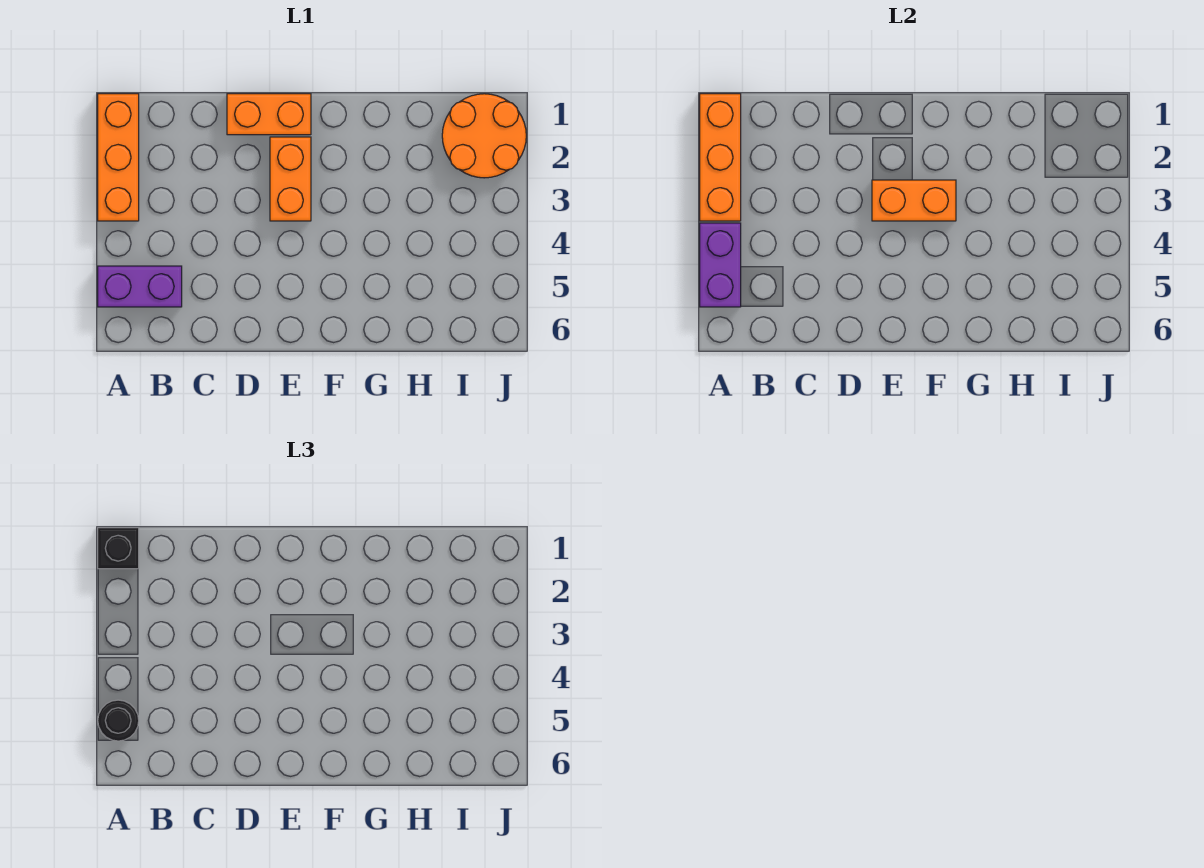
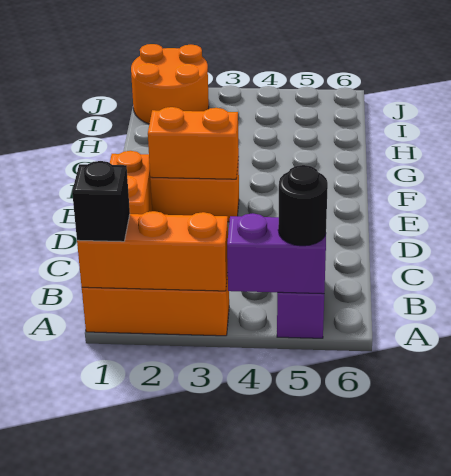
orange brick E3:F3 level 2 -> orange brick E2:E3 level 2

